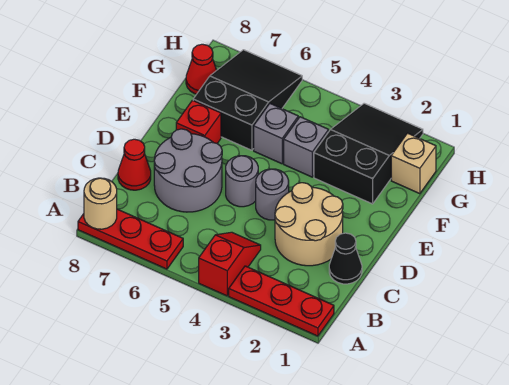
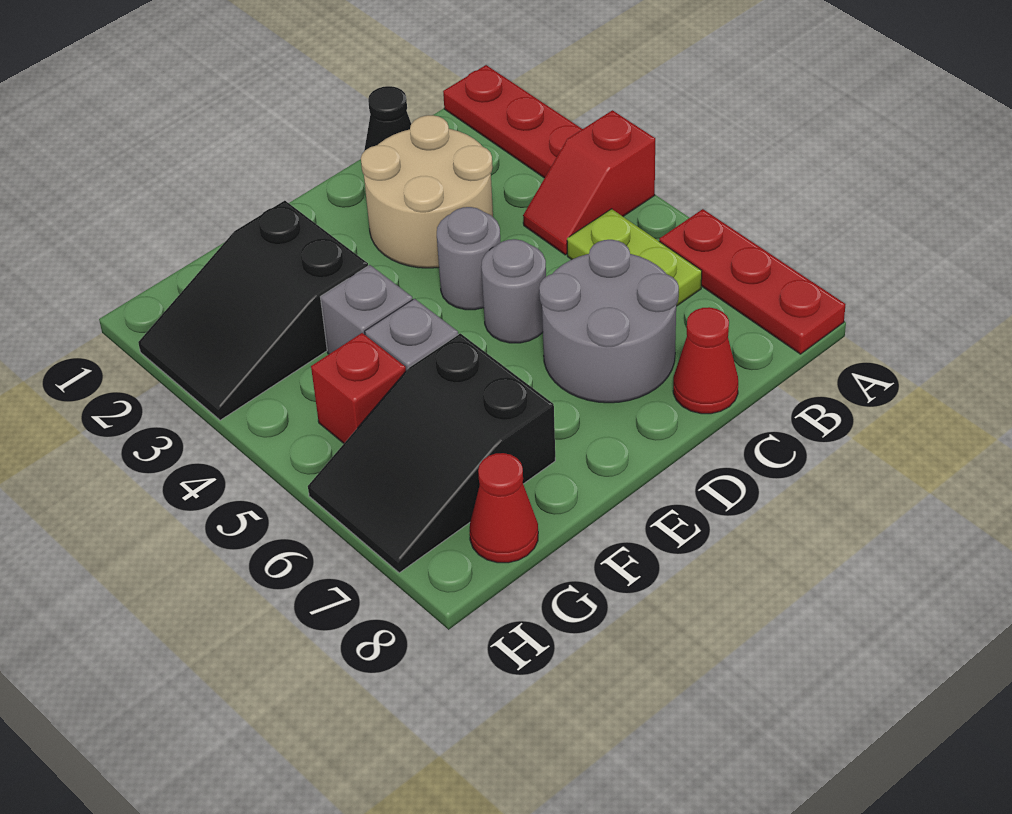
tan round brick A8 level 2 -> none
none -> lime plate B5:B6 level 1
red brick E7 level 1 -> red brick G5 level 1
tan brick G1 level 1 -> none

